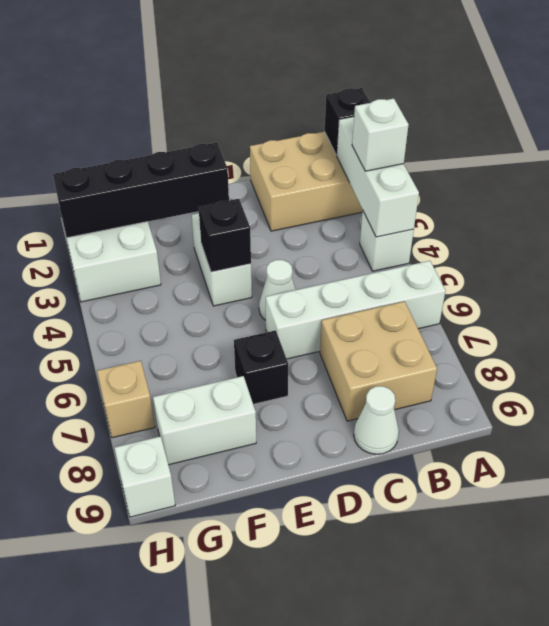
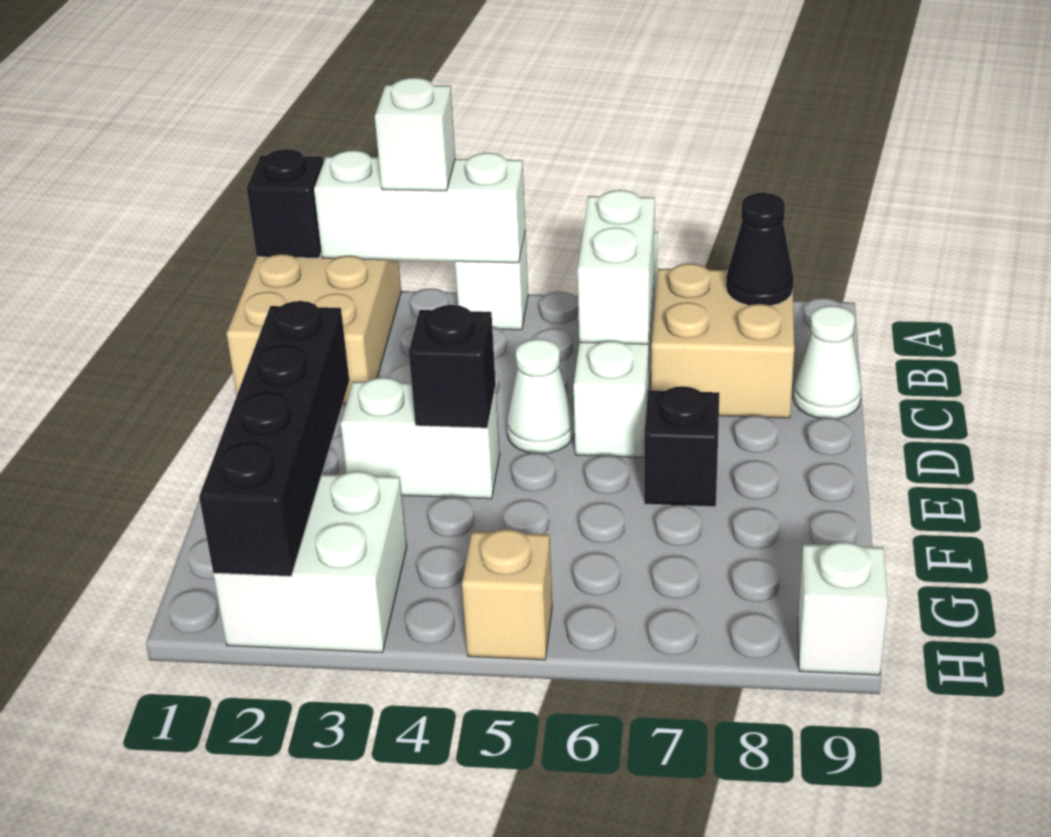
none -> black cone B8 level 2
white brick F8:G8 level 1 -> white brick B6:C6 level 2
tan brick H7 level 1 -> tan brick H5 level 1

